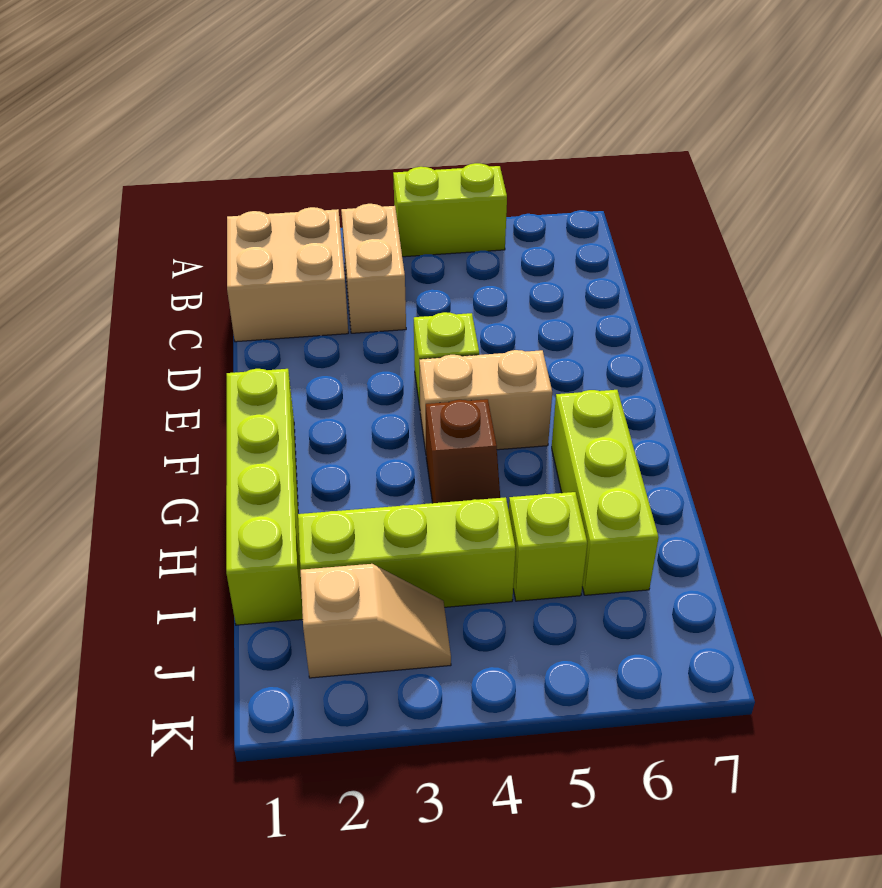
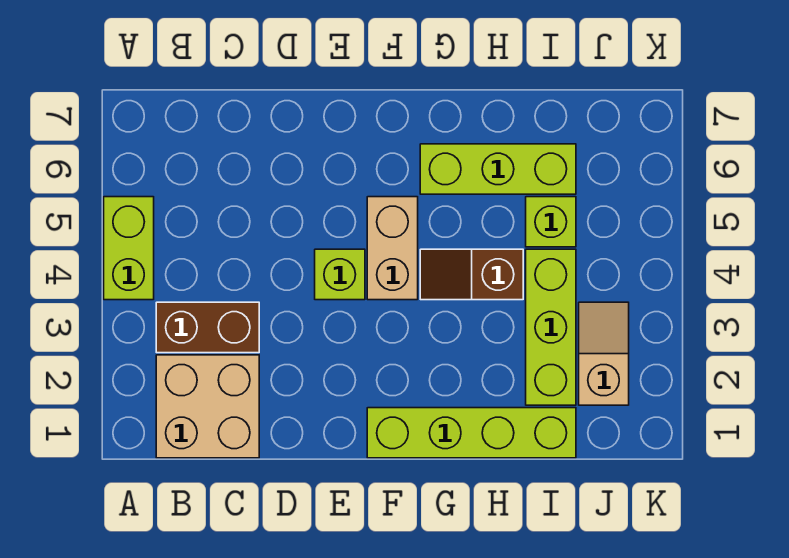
tan brick B3:C3 level 1 -> brown brick B3:C3 level 1
brown slope G4:H4 level 1 top G -> brown slope G4:H4 level 1 top H

